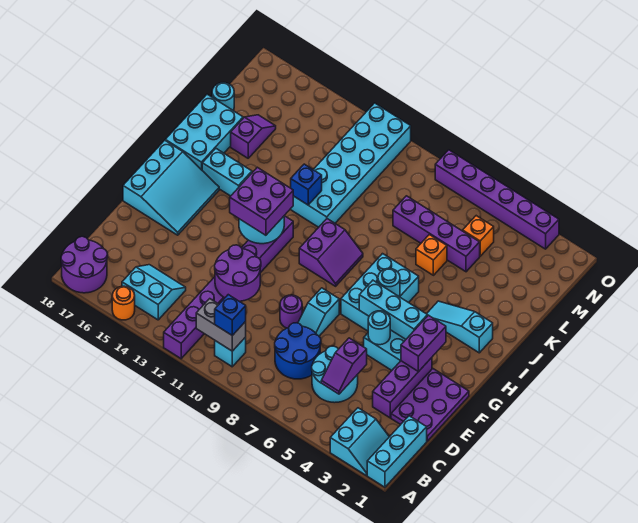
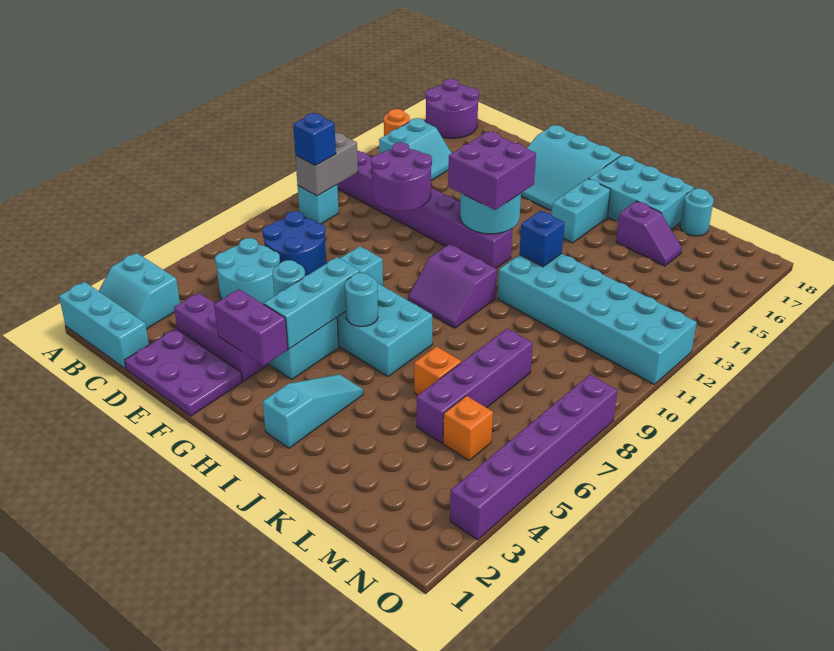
purple slope C5:D5 level 2 top D -> none
purple round brick E9 level 1 -> none

